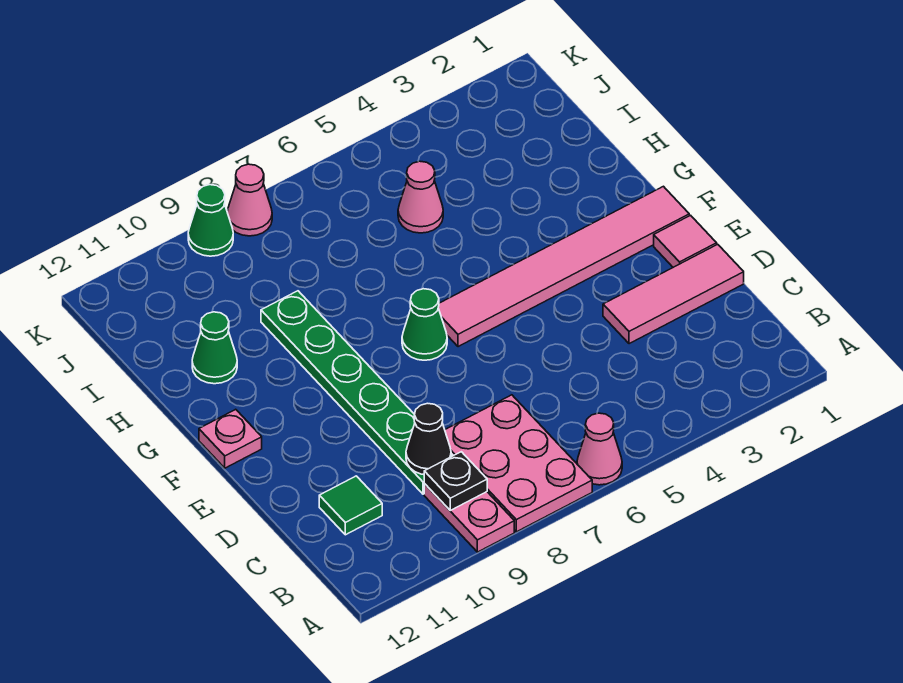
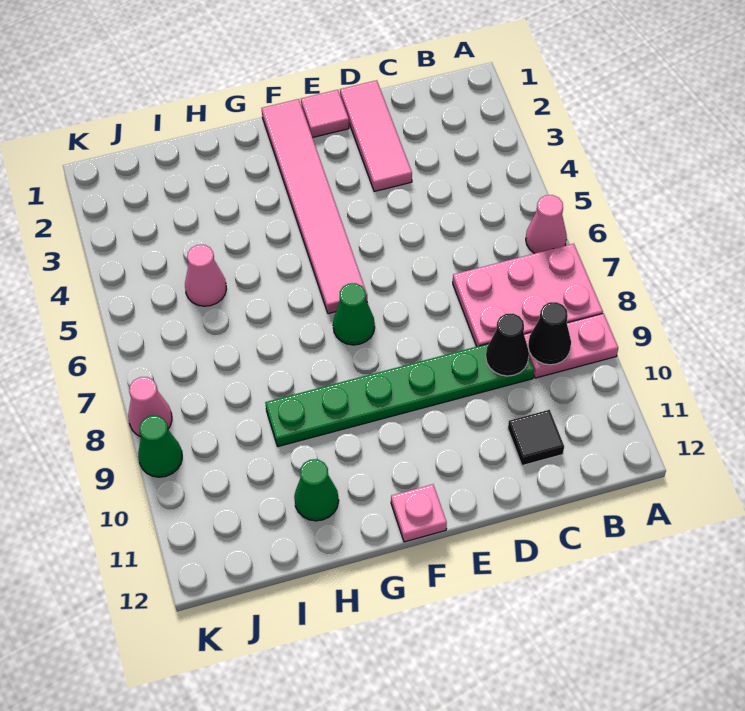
black plate B9 level 2 -> black cone B9 level 2
green tile C11 level 1 -> black tile C11 level 1

